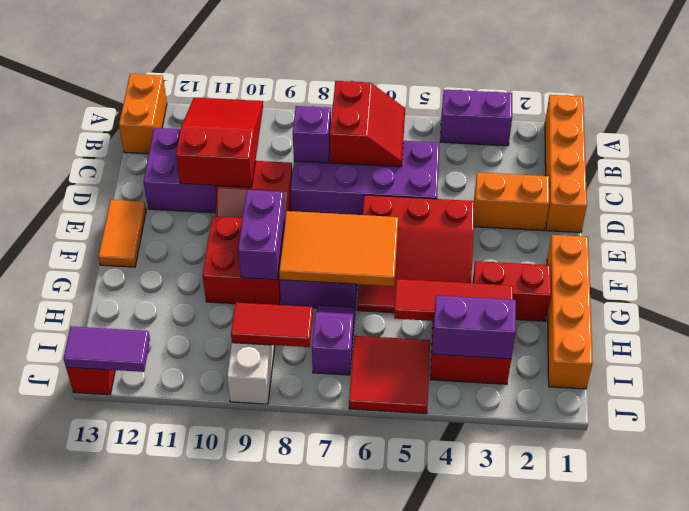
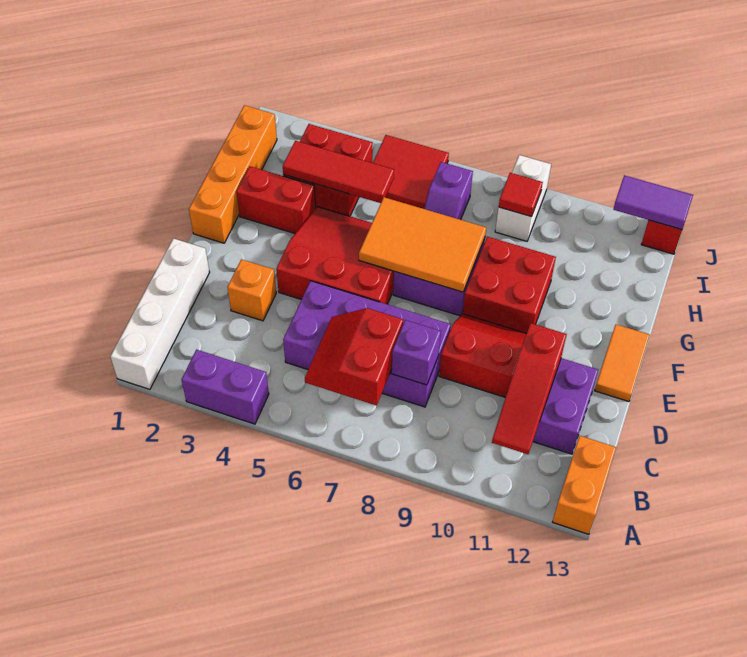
orange brick A1:D1 level 1 -> white brick A1:D1 level 1
red slope B10:D11 level 2 top D -> red slope B11:D11 level 2 top D
orange brick D2:D3 level 1 -> orange brick D3 level 1
purple brick F9:G9 level 2 -> none
purple brick I3:I4 level 2 -> none
red tile I8:I9 level 2 -> red tile I9 level 2

